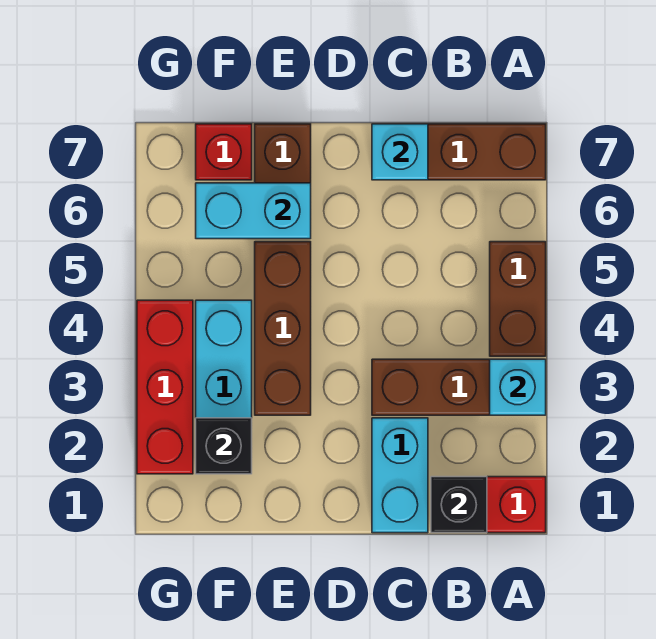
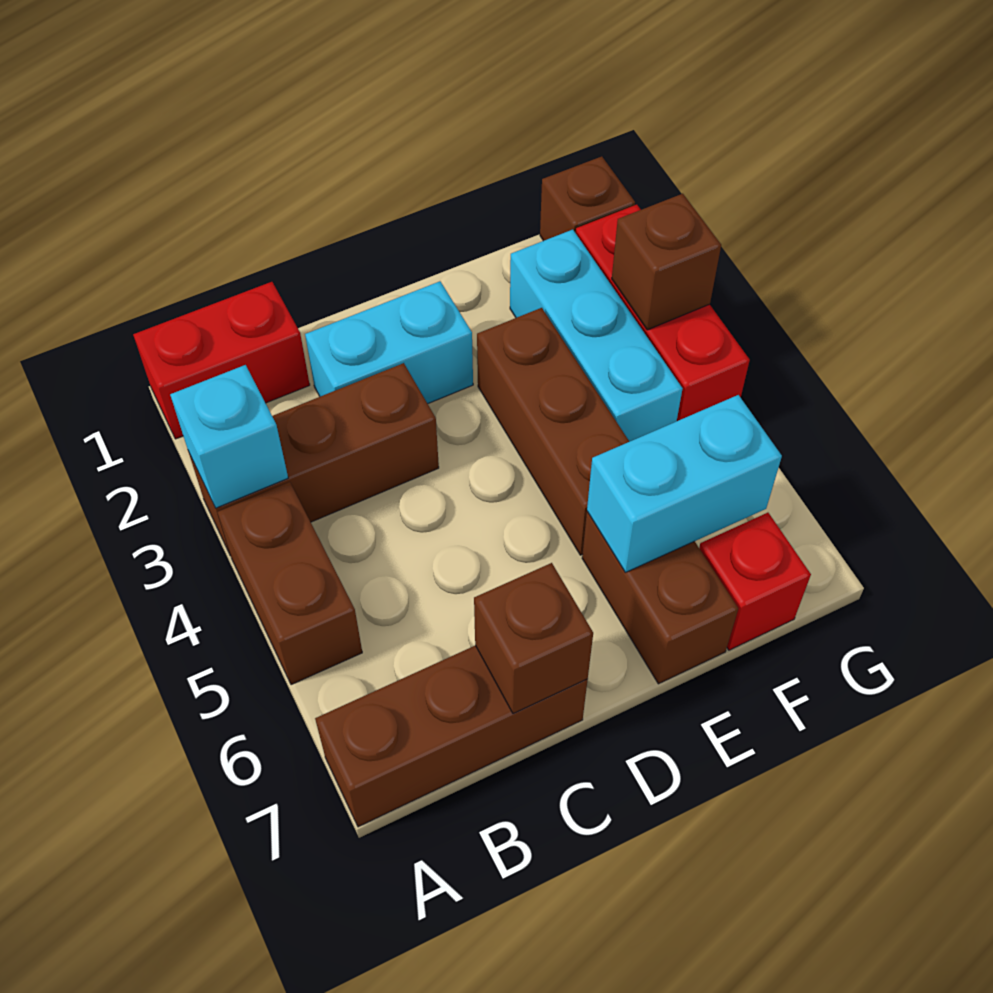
black brick B1 level 2 -> none
cyan brick C1:C2 level 1 -> cyan brick C2:D2 level 1
cyan brick C7 level 2 -> brown brick C7 level 2
black brick F2 level 2 -> none
none -> brown brick G1 level 1
none -> brown brick G3 level 2

